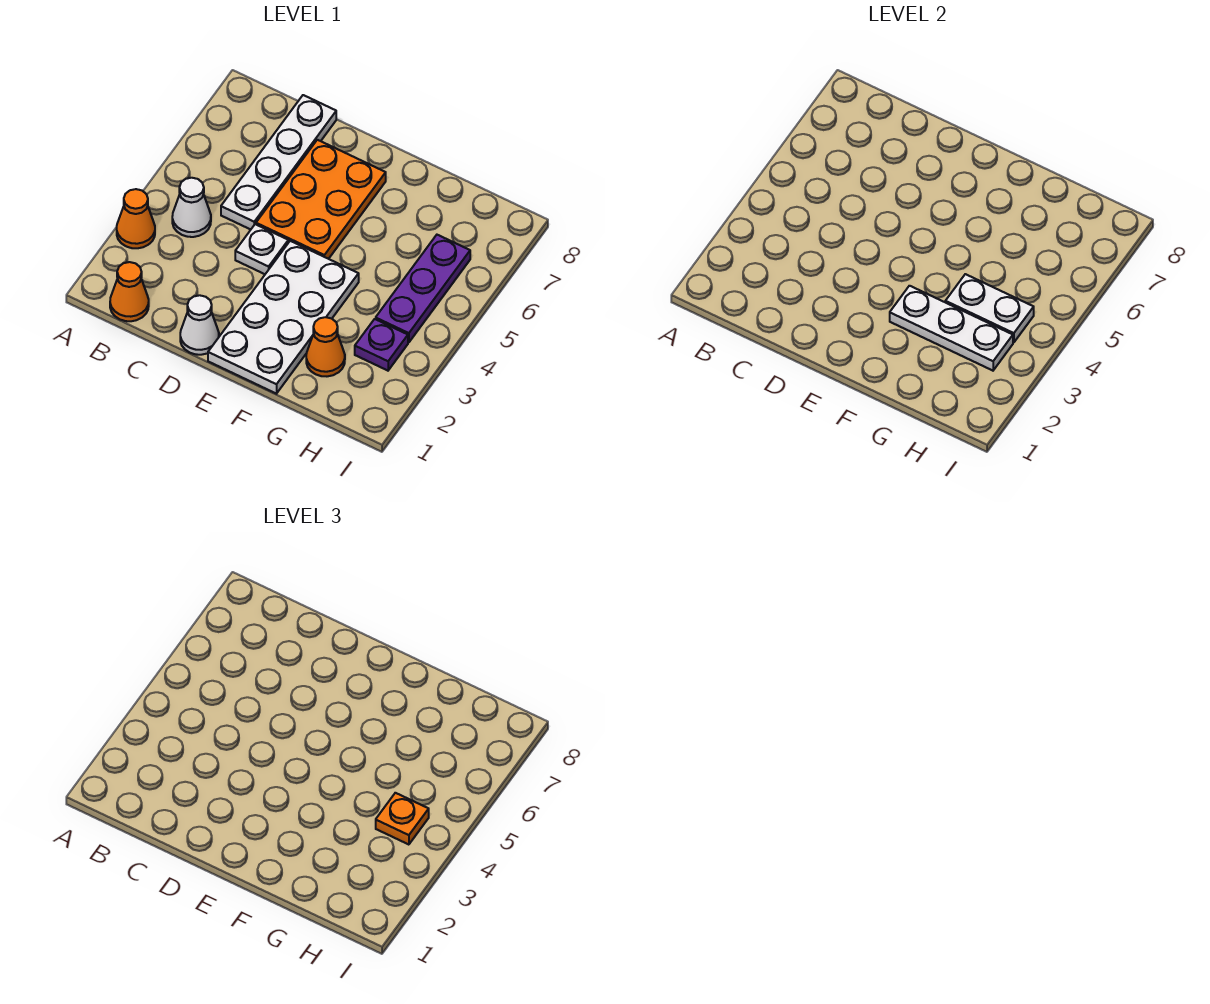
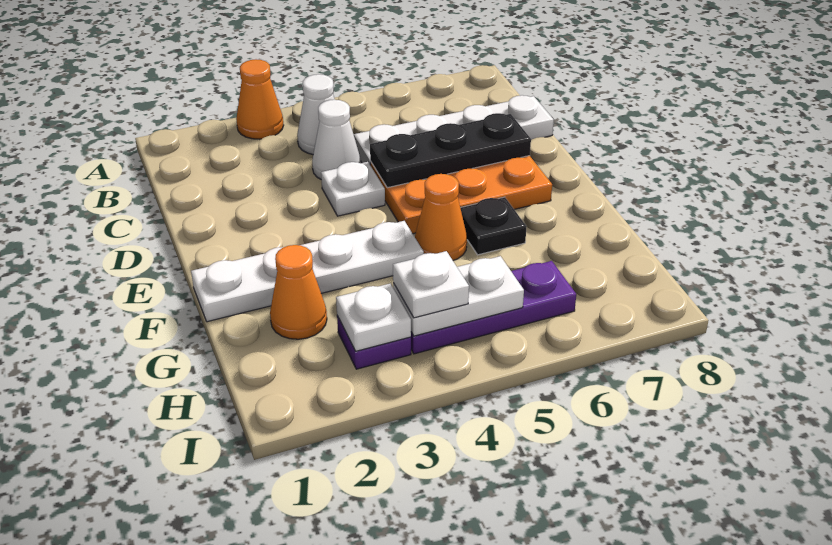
orange cone B1 level 1 -> orange cone F5 level 1
white cone D1 level 1 -> white cone C4 level 1
none -> black plate D5:D7 level 2
white plate E1:F4 level 1 -> white plate F1:F4 level 1
white plate F3:H3 level 2 -> white plate H3 level 2
none -> black plate F6 level 1
white plate G4:H4 level 2 -> white plate H4:H5 level 2
orange plate H4 level 3 -> white plate H4 level 3

